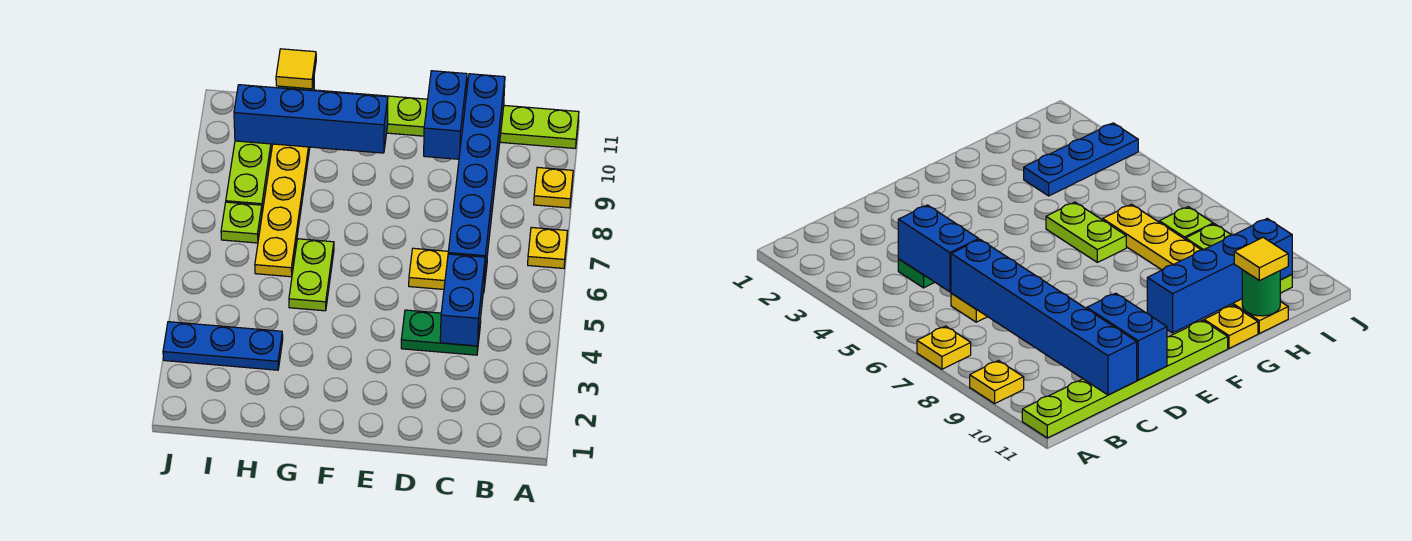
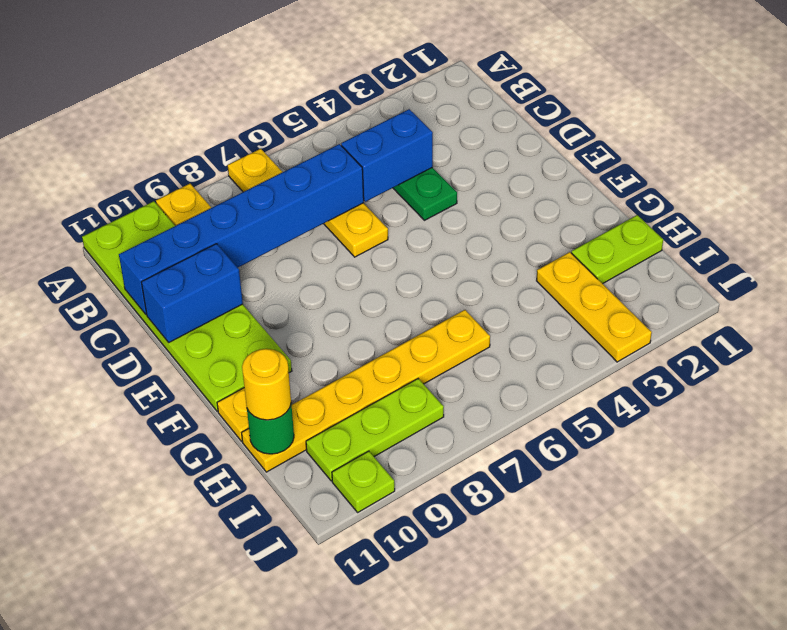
lime plate A11:F11 level 1 -> lime plate A10:F11 level 1
blue brick F10:I10 level 2 -> none
lime plate G5:G6 level 1 -> lime plate H1:H2 level 1
blue plate H3:J3 level 1 -> yellow plate H3:J3 level 1
yellow tile H11 level 3 -> yellow round brick H11 level 3
lime plate I7 level 1 -> lime plate J10 level 1

